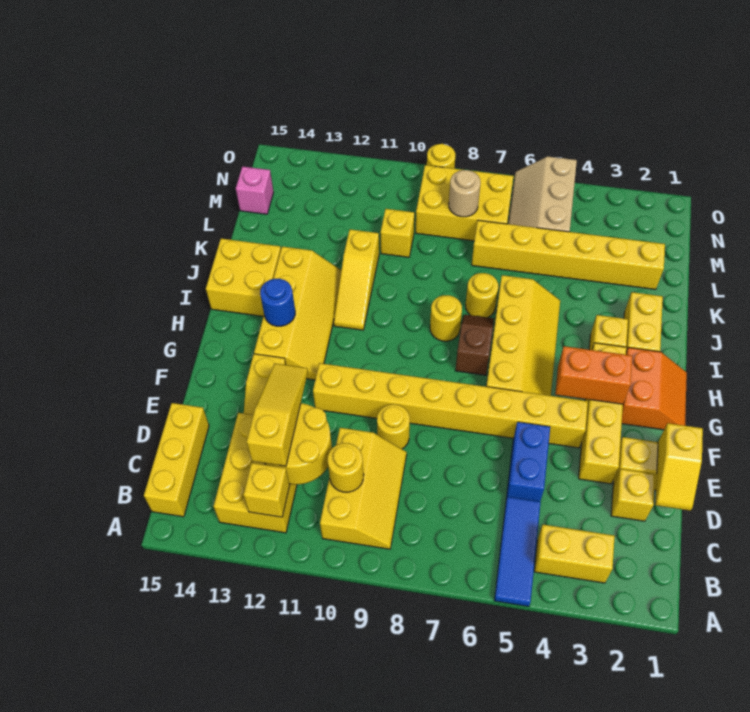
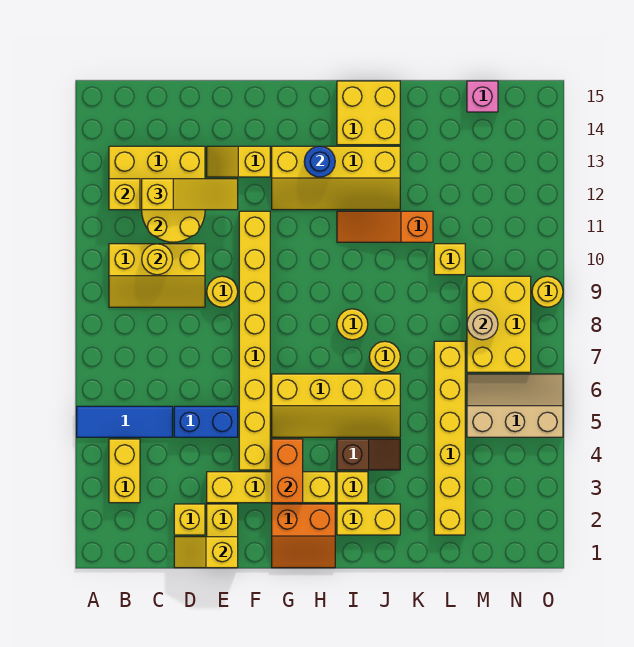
yellow brick B15:D15 level 1 -> none
brown slope H7:I7 level 1 top H -> brown slope I4:J4 level 1 top I
yellow slope I11:K11 level 1 top K -> orange slope I11:K11 level 1 top K

